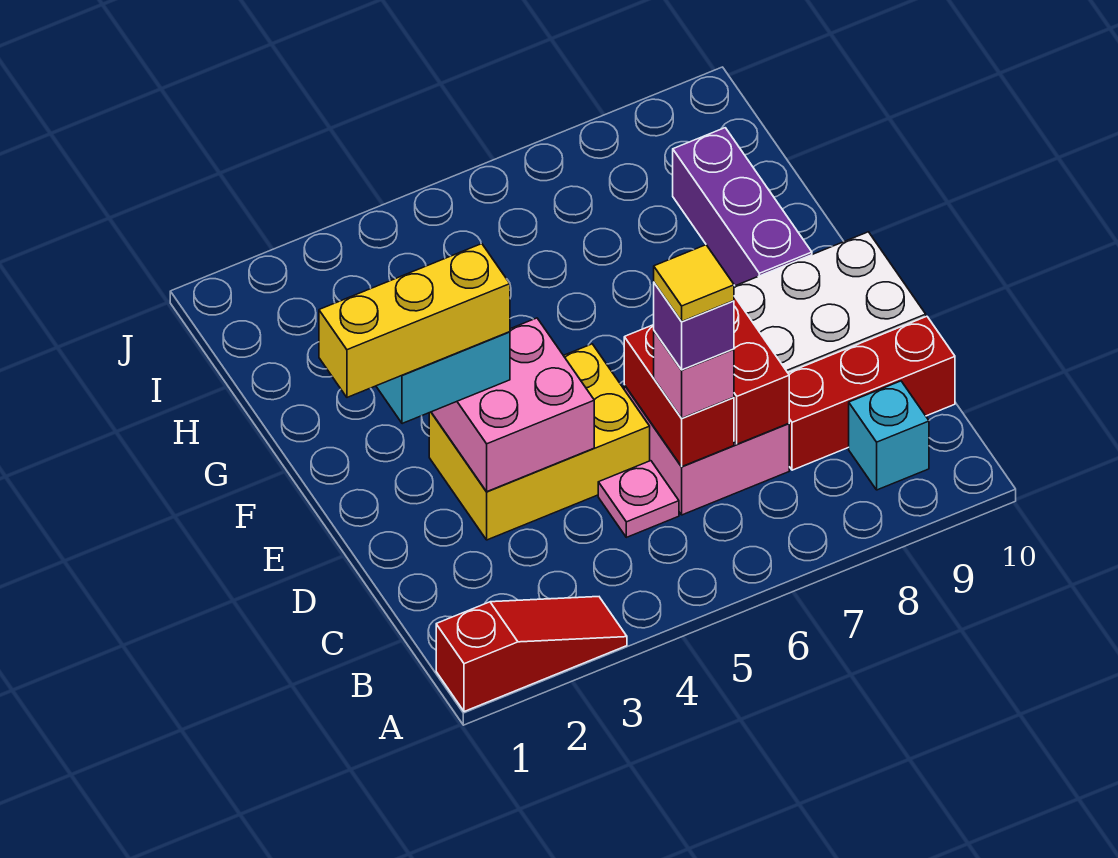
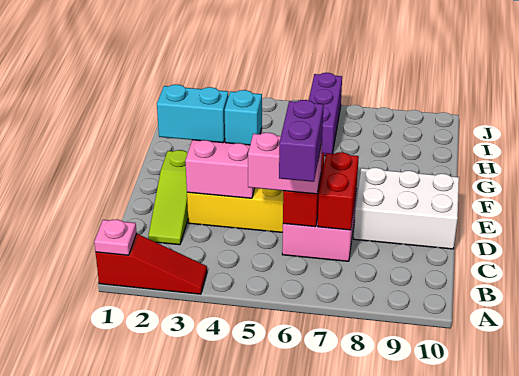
cyan brick B9 level 1 -> cyan brick E4 level 3
none -> lime slope C2:E2 level 1 top E
pink plate C5 level 1 -> pink plate A1 level 2
pink brick C6 level 3 -> pink brick C5:C6 level 3
purple brick C6 level 4 -> purple brick B6:C6 level 4
yellow tile C6 level 5 -> none
red brick C8:C10 level 1 -> none
yellow brick E1:E3 level 4 -> none
purple brick F9:H9 level 1 -> purple brick H6:J6 level 1

